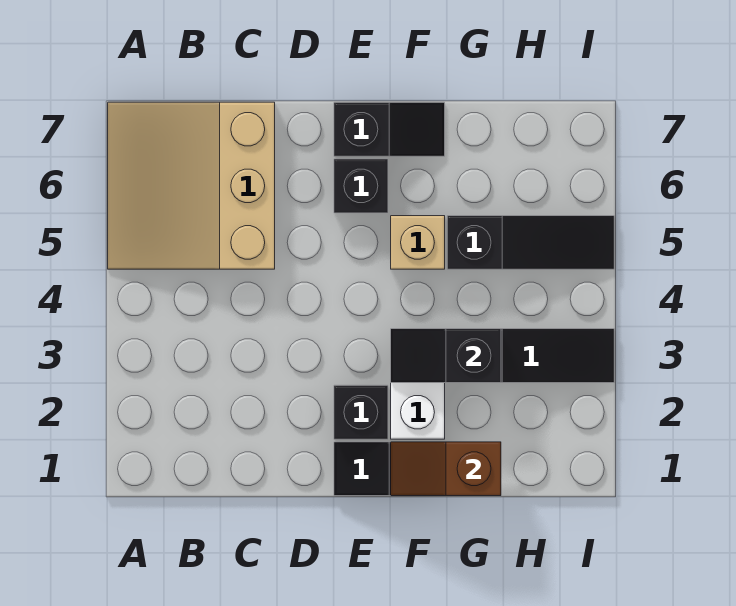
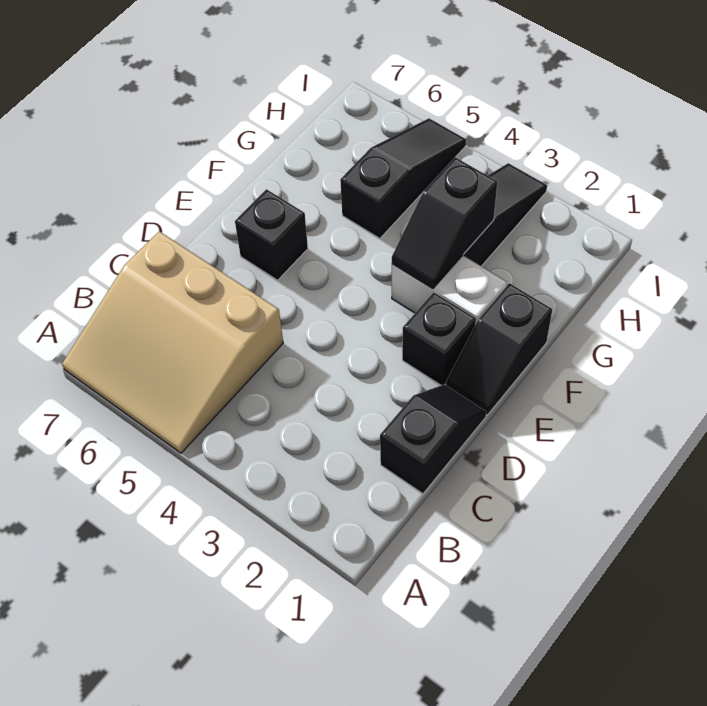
black slope E7:F7 level 1 top E -> black slope C1:D1 level 1 top C
brown slope F1:G1 level 2 top G -> none
tan brick F5 level 1 -> none

